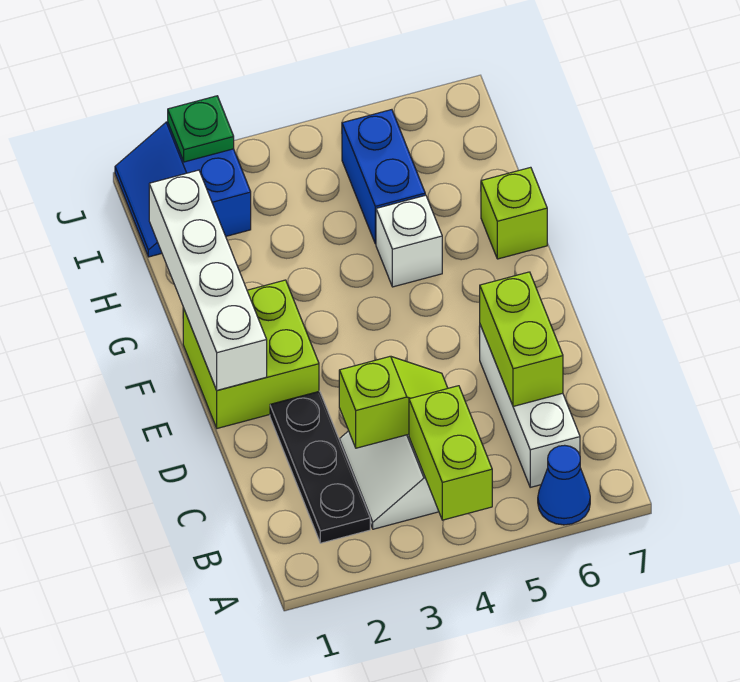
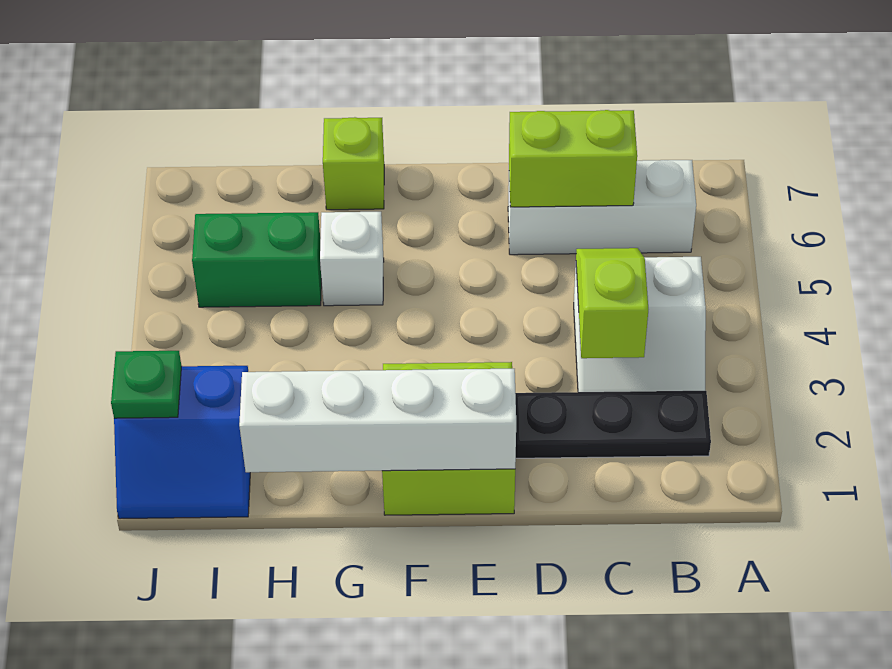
lime brick A4:B4 level 2 -> none
blue cone A6 level 1 -> none
blue brick H5:I5 level 1 -> green brick H5:I5 level 1

